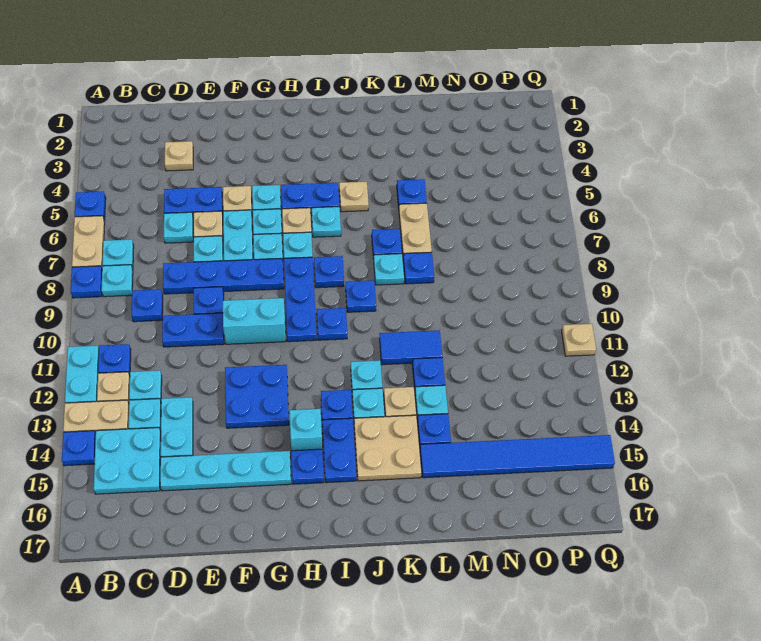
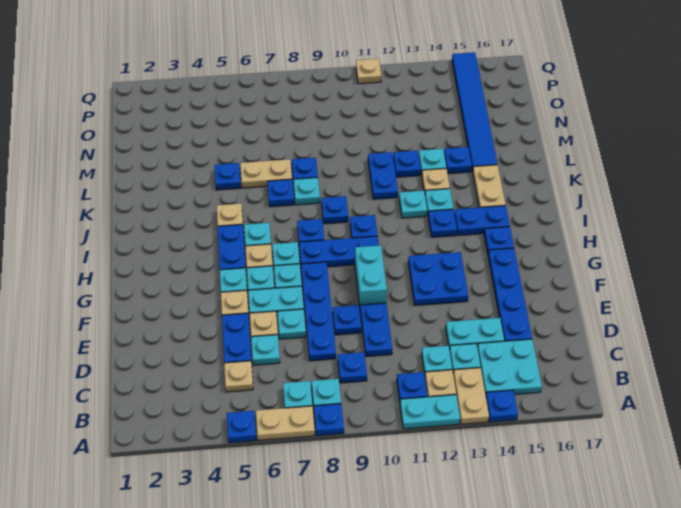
tan plate D3 level 1 -> tan plate C5 level 1
cyan plate D15:G15 level 1 -> blue plate D15:G15 level 1
cyan brick H14 level 1 -> none
tan plate J14:K15 level 1 -> tan plate J15:K15 level 1
blue tile K11:L11 level 1 -> blue plate K11:L11 level 1

